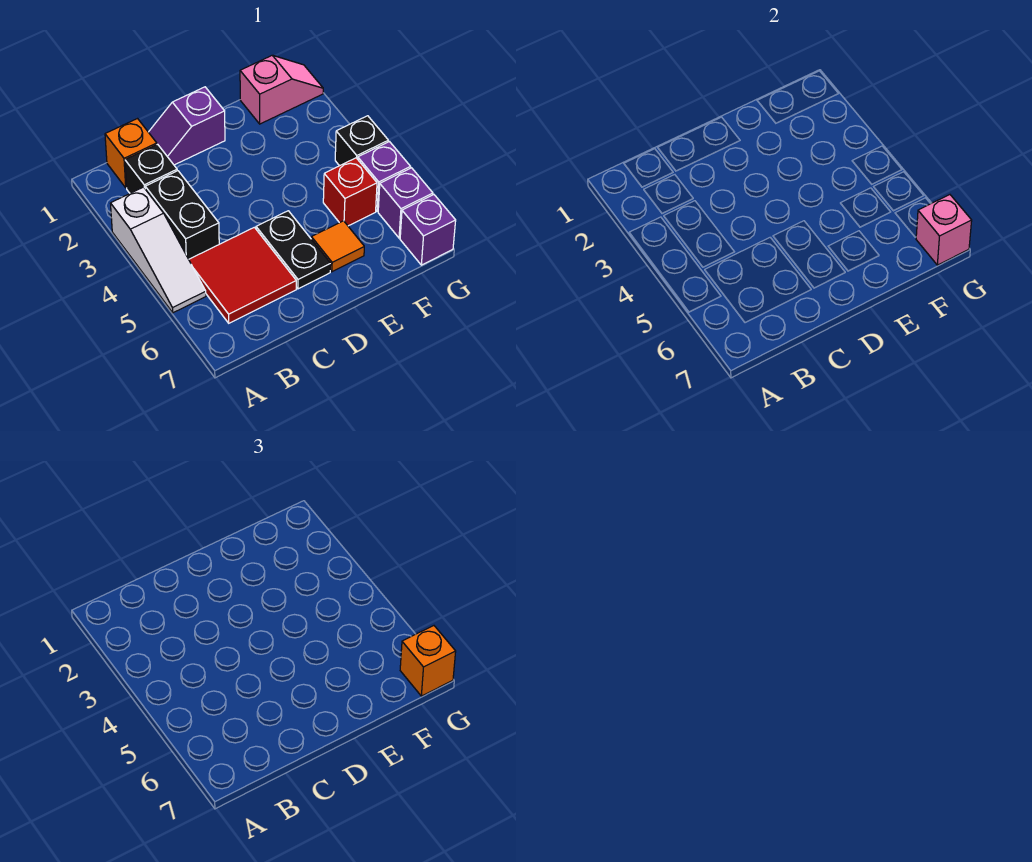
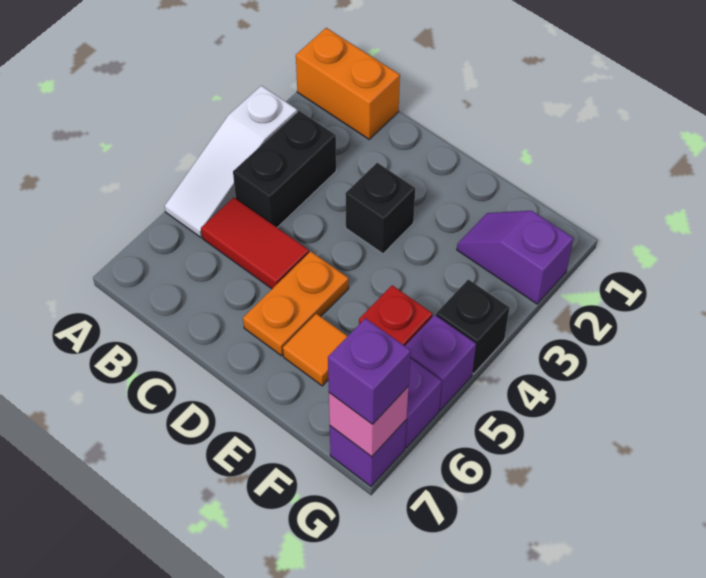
orange brick B1 level 1 -> orange brick A1:B1 level 1
black brick B2 level 1 -> black brick D3 level 1
red tile B5:C6 level 1 -> red tile B5:C5 level 1
purple slope C1:D1 level 1 top D -> purple slope F2:G2 level 1 top G
black plate D5:D6 level 1 -> orange plate D5:D6 level 1
pink slope F1:G1 level 1 top F -> none
orange brick G7 level 3 -> purple brick G7 level 3

